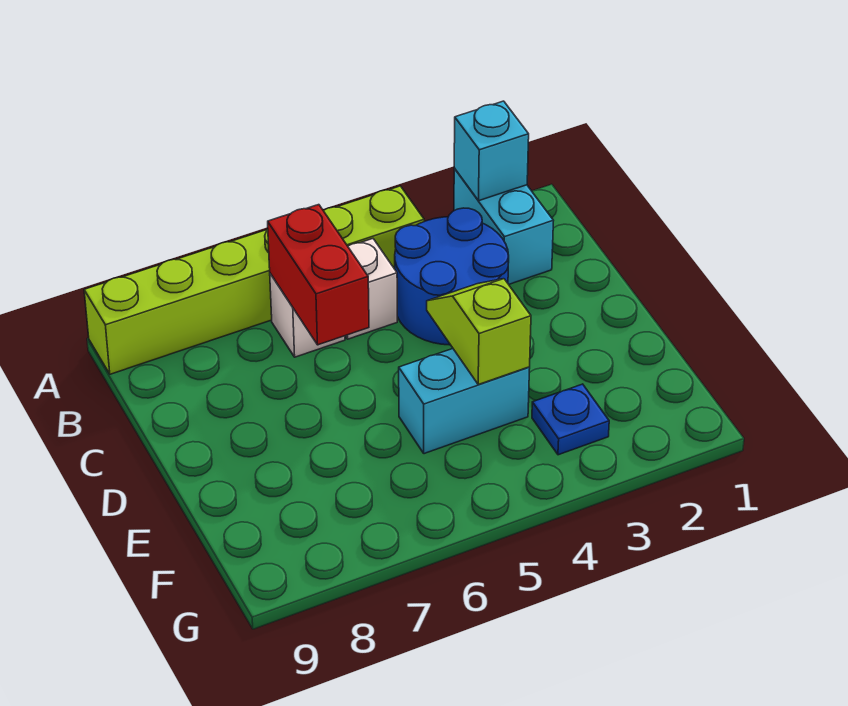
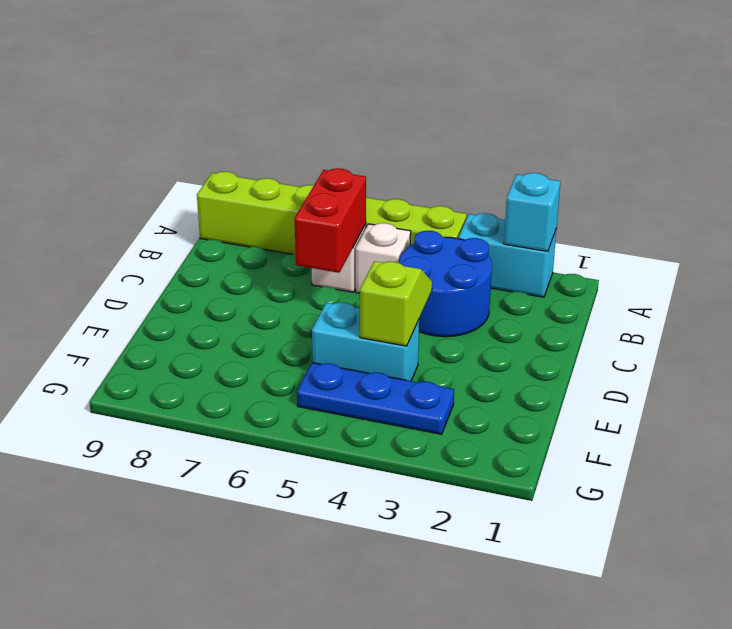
cyan brick A2:B2 level 1 -> cyan brick A2:A3 level 1
blue plate F3 level 1 -> blue plate F3:F5 level 1

